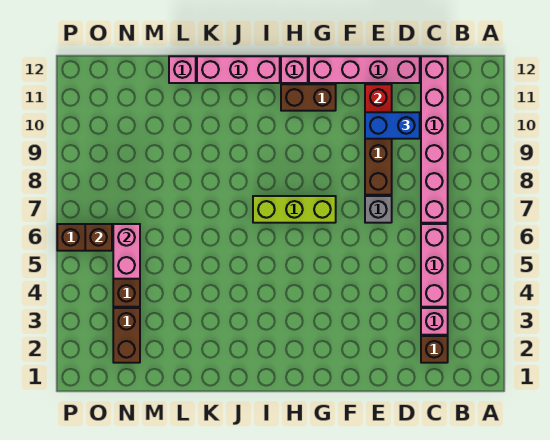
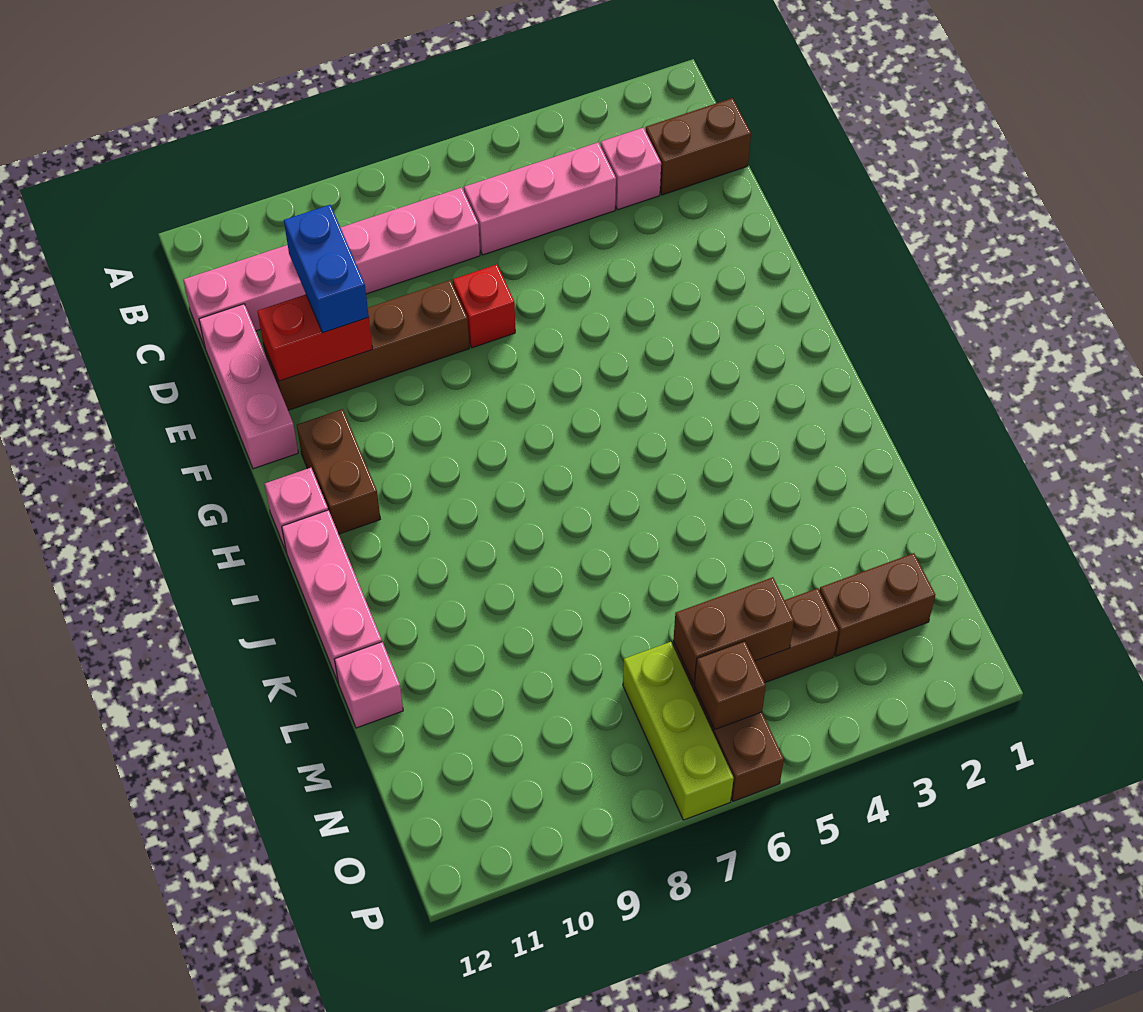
brown brick C2 level 1 -> brown brick C1:C2 level 1
pink brick D12:G12 level 1 -> pink brick D12:F12 level 1
grey brick E7 level 1 -> red brick E7 level 1
lime brick G7:I7 level 1 -> lime brick N7:P7 level 1
pink brick N5:N6 level 2 -> brown brick N5:N6 level 2

